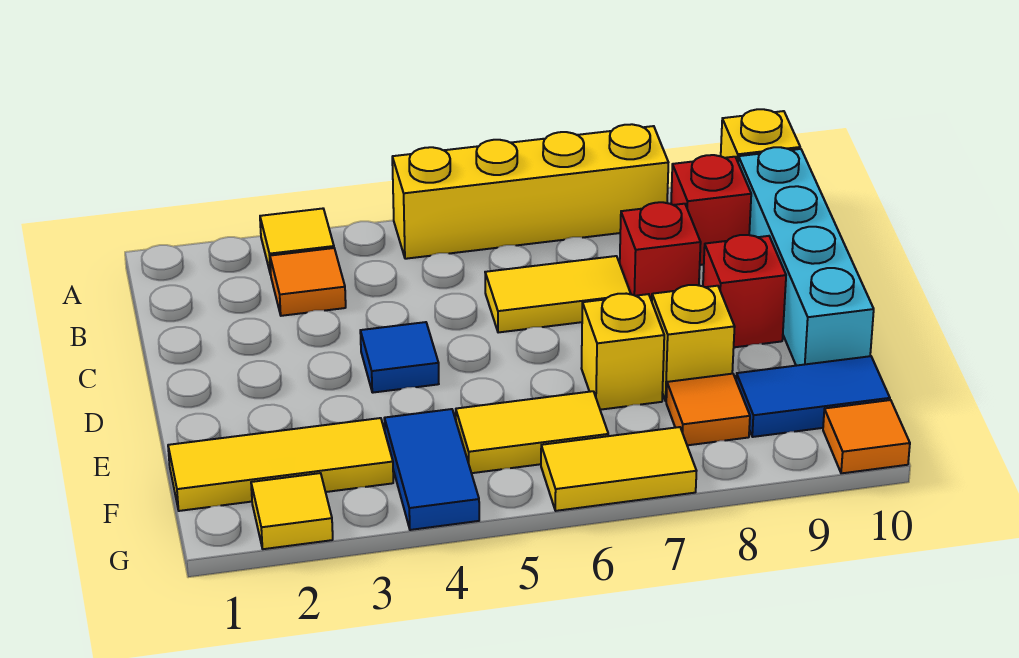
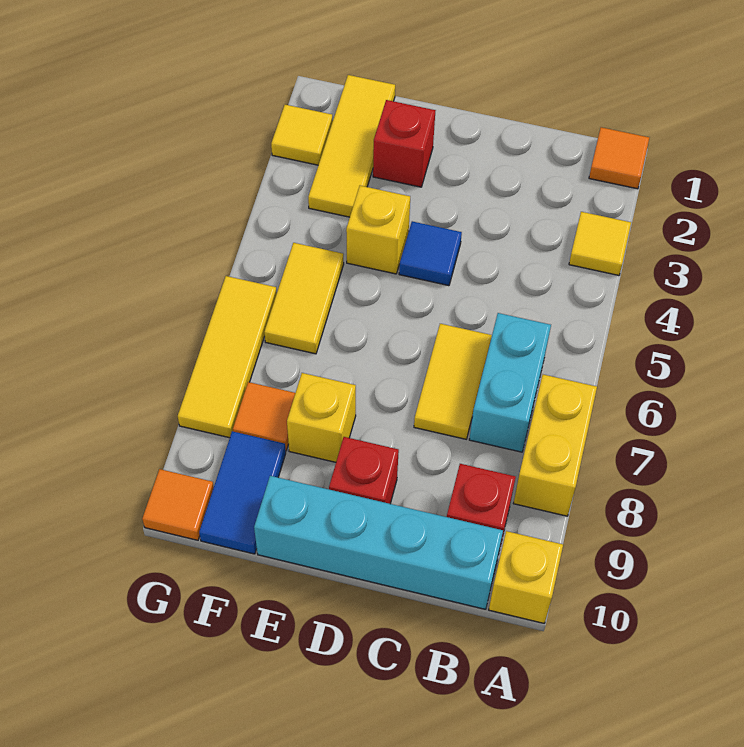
yellow brick A5:A8 level 1 -> yellow brick A7:A8 level 1
orange tile B3 level 1 -> orange tile A1 level 1
none -> cyan brick B6:B7 level 1
red brick C8 level 1 -> red brick E2 level 1
yellow brick E7 level 1 -> yellow brick E4 level 1
blue tile F4:G4 level 1 -> none
yellow tile G6:G7 level 1 -> yellow tile G6:G8 level 1

